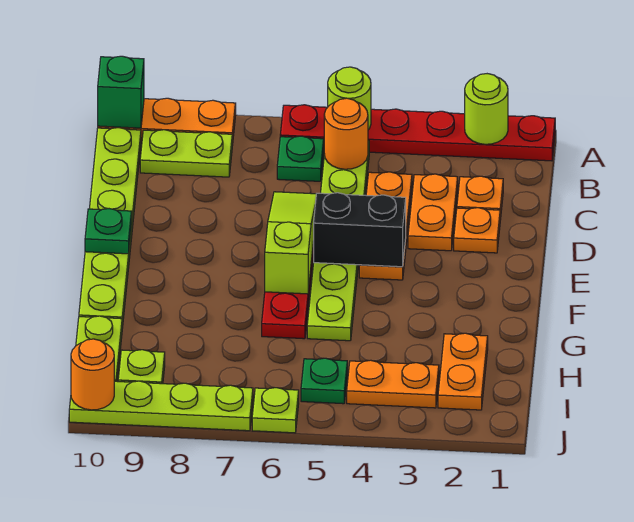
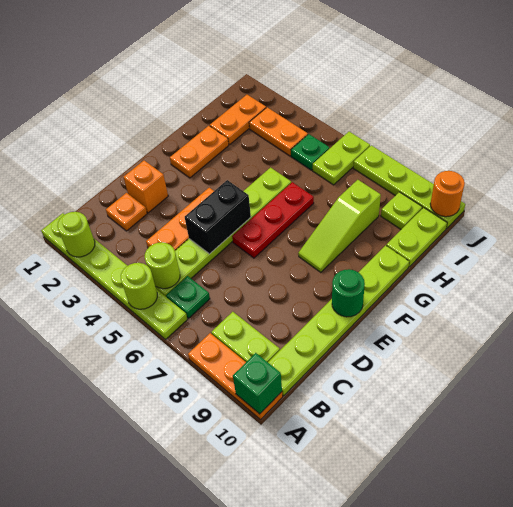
red plate A1:A6 level 1 -> lime plate A1:A6 level 1
orange round brick B5 level 2 -> lime round brick B5 level 2
orange plate C3:D3 level 1 -> orange plate F2:G2 level 1
orange plate D2 level 1 -> orange brick D2 level 1
lime slope D6:F6 level 2 top F -> lime slope F8:H8 level 1 top H
black brick E4:E5 level 2 -> black brick D5:E5 level 2
green plate E10 level 2 -> green round brick E10 level 2
lime plate J6 level 1 -> lime plate I6:J6 level 1

